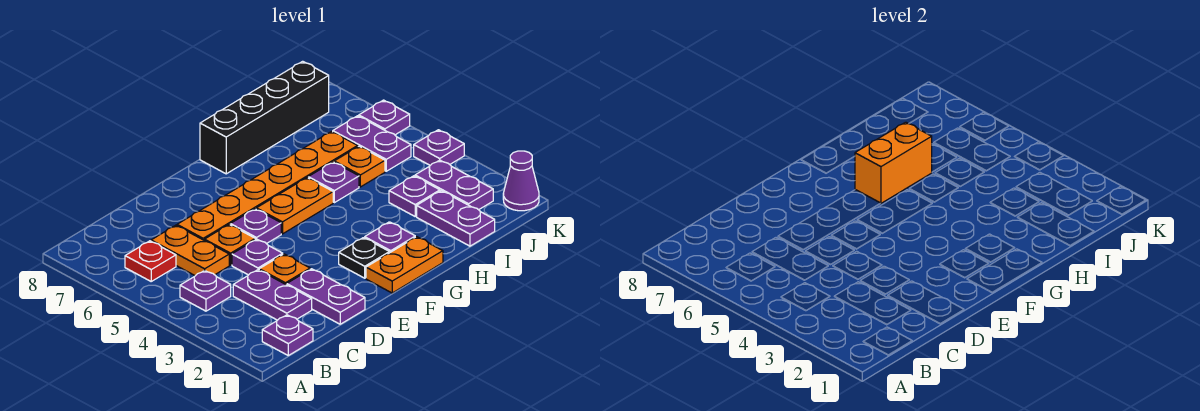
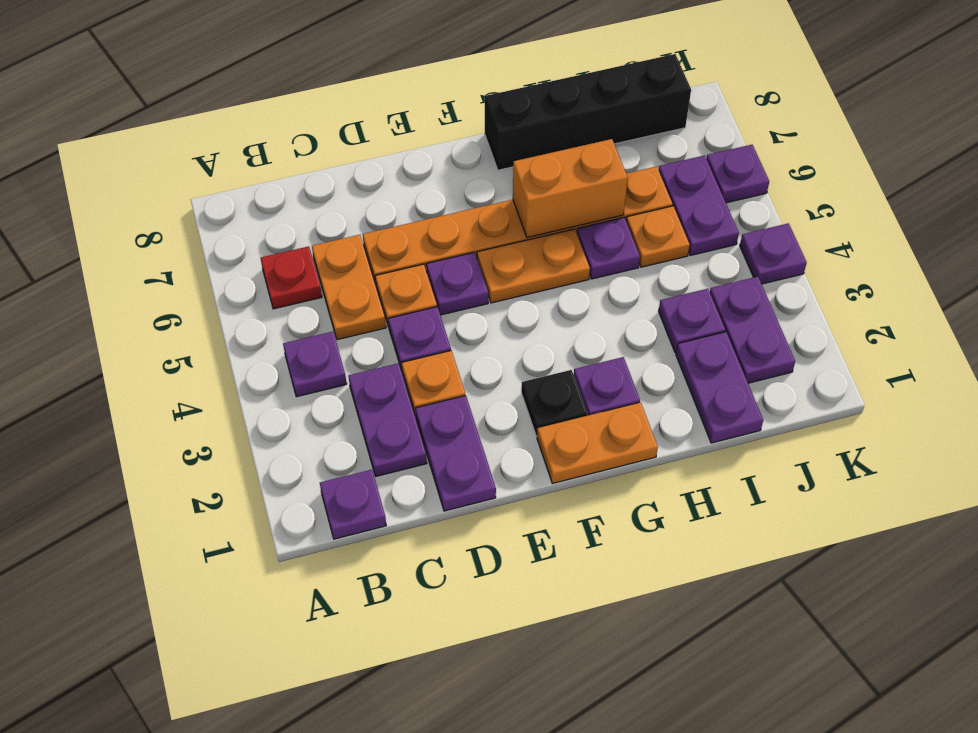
purple cone K1 level 1 -> none

